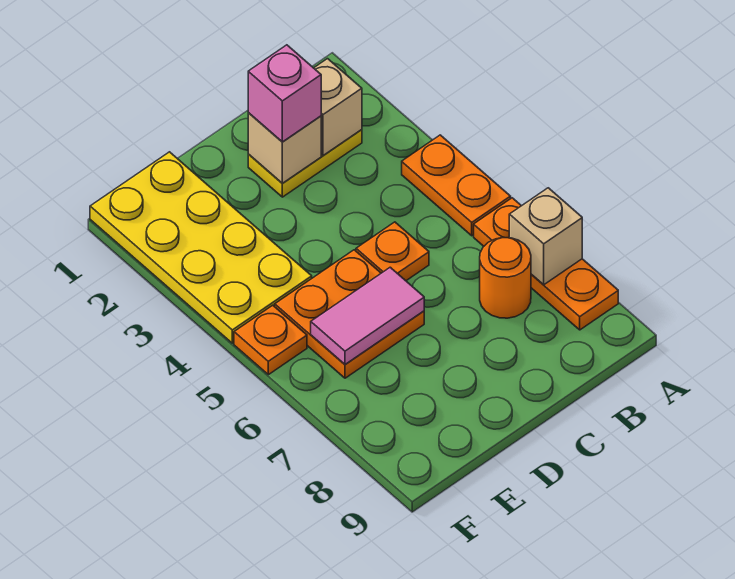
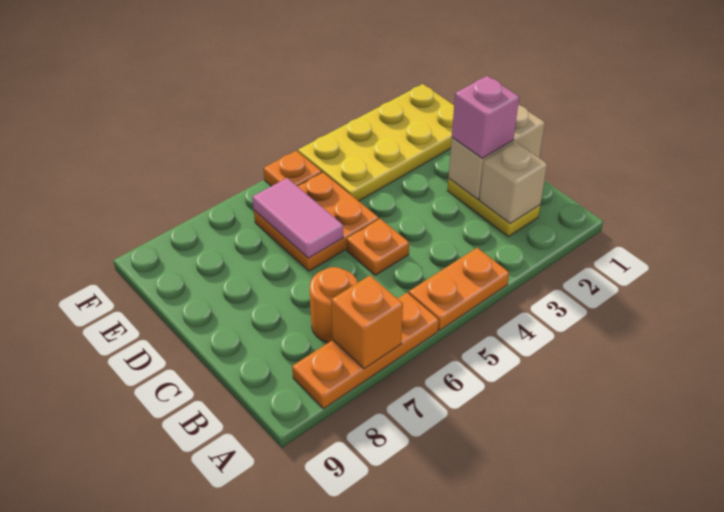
tan brick A7 level 2 -> orange brick A7 level 2
tan brick C2 level 2 -> tan brick C1:C2 level 2

